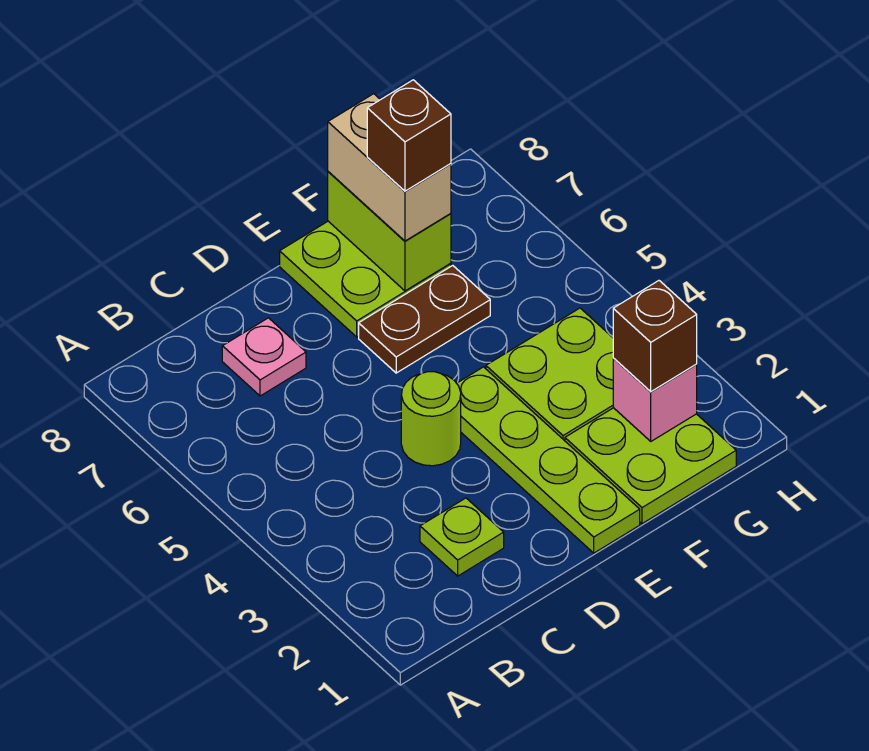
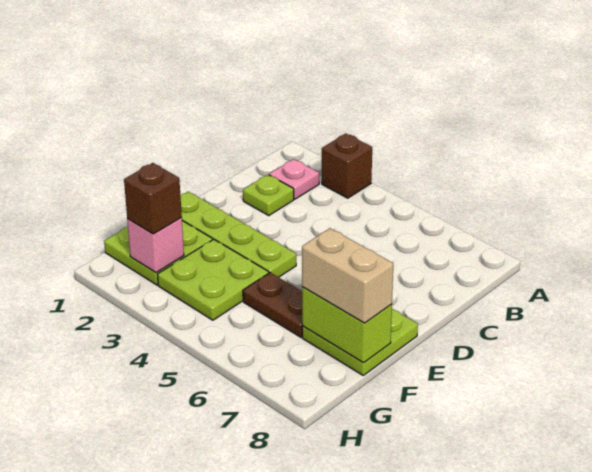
pink plate C7 level 1 -> pink plate B2 level 1
lime round brick D4 level 1 -> none
brown plate E6:F6 level 1 -> brown plate F5:F6 level 1
brown brick F7 level 4 -> brown brick A3 level 1

